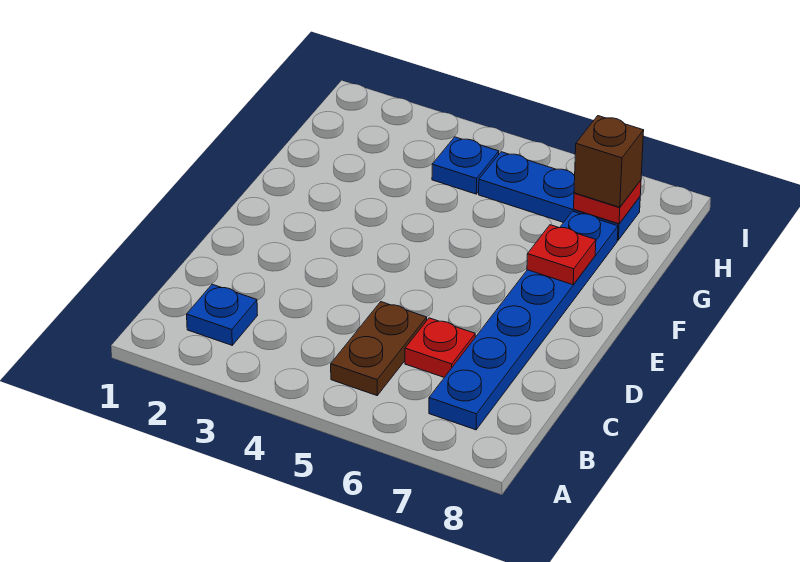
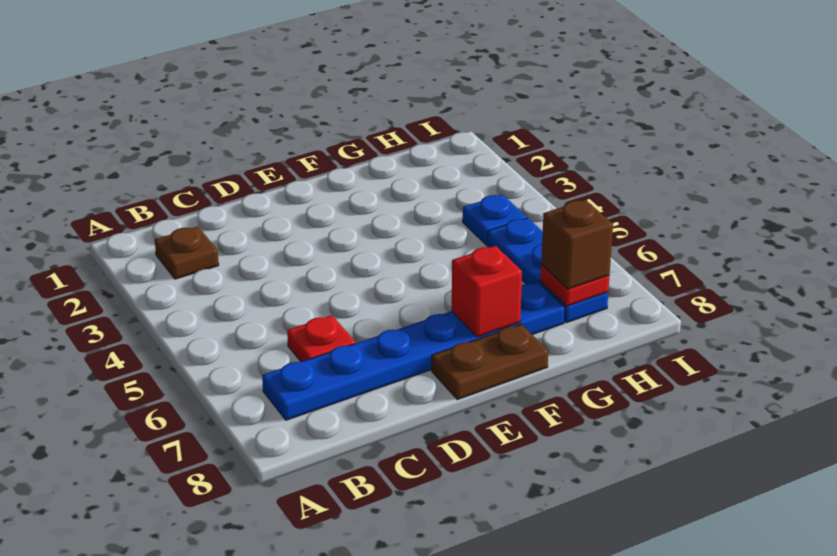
blue plate B2 level 1 -> brown plate B2 level 1
brown plate B5:C5 level 1 -> brown plate E8:F8 level 1
red plate F7 level 2 -> red brick F7 level 2

